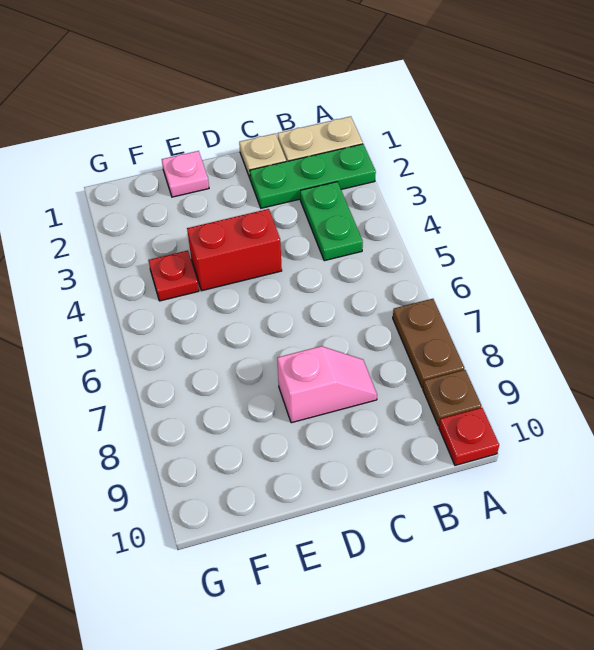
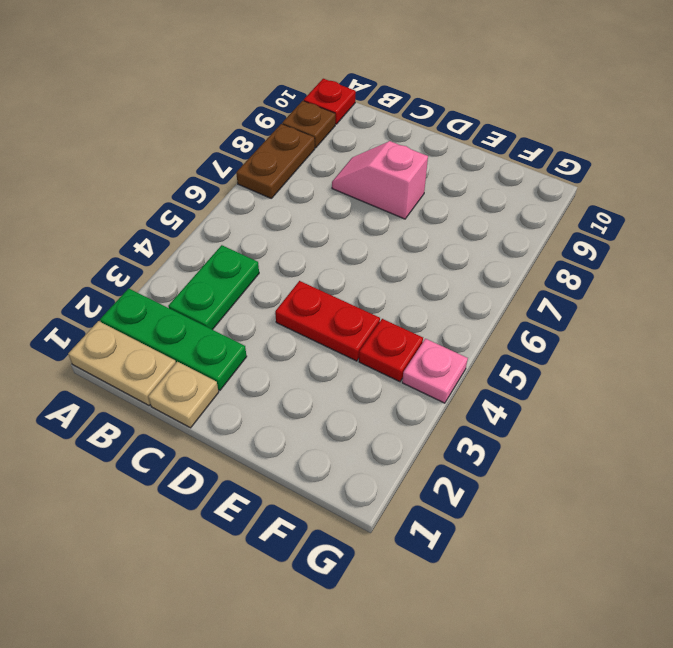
red brick D4:E4 level 1 -> red plate D4:E4 level 1
pink plate E1 level 1 -> pink plate G4 level 1

